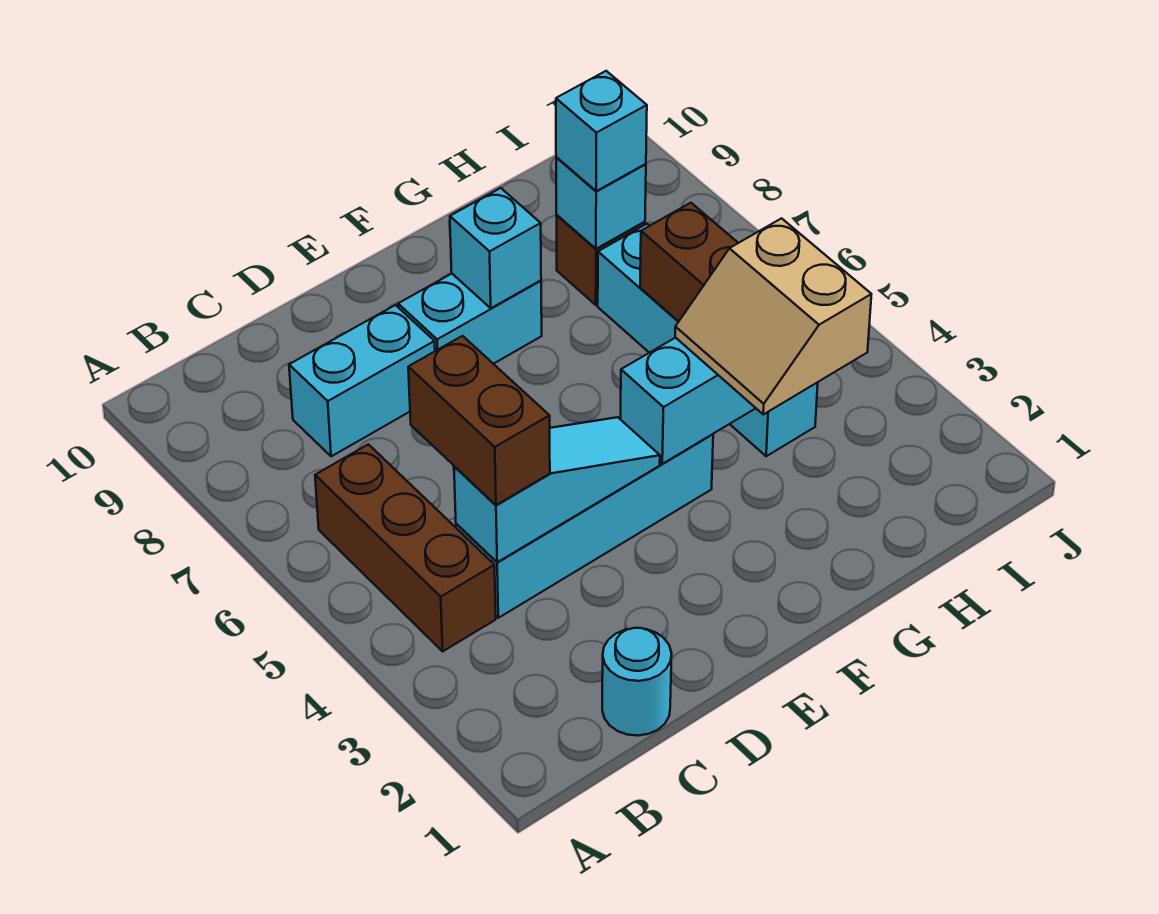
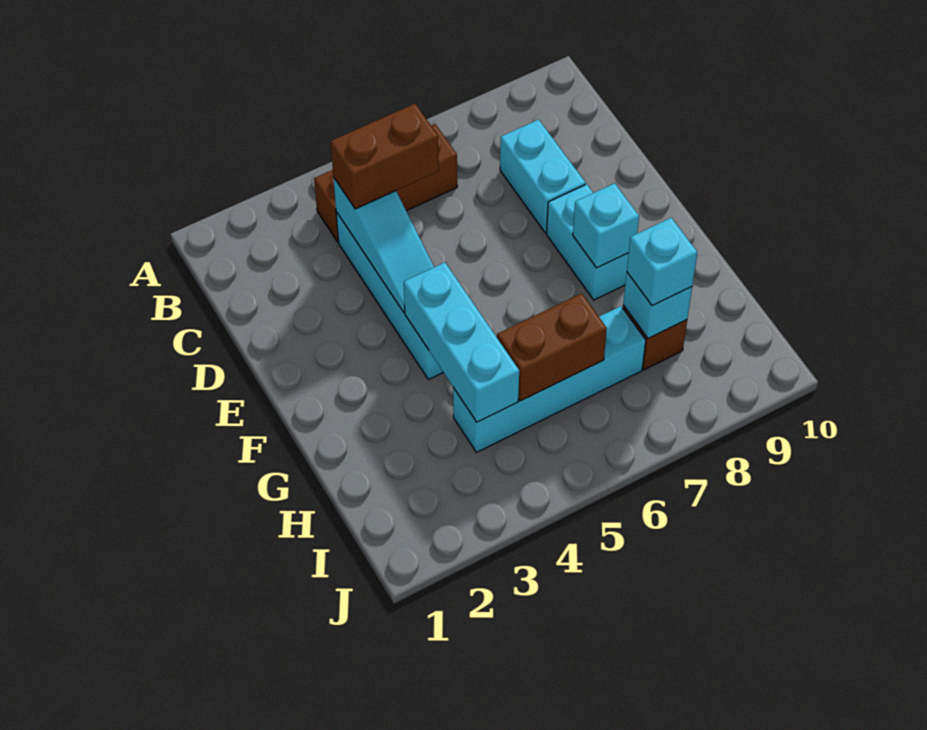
cyan round brick C1 level 1 -> none
tan slope G3:H4 level 3 top H -> none

